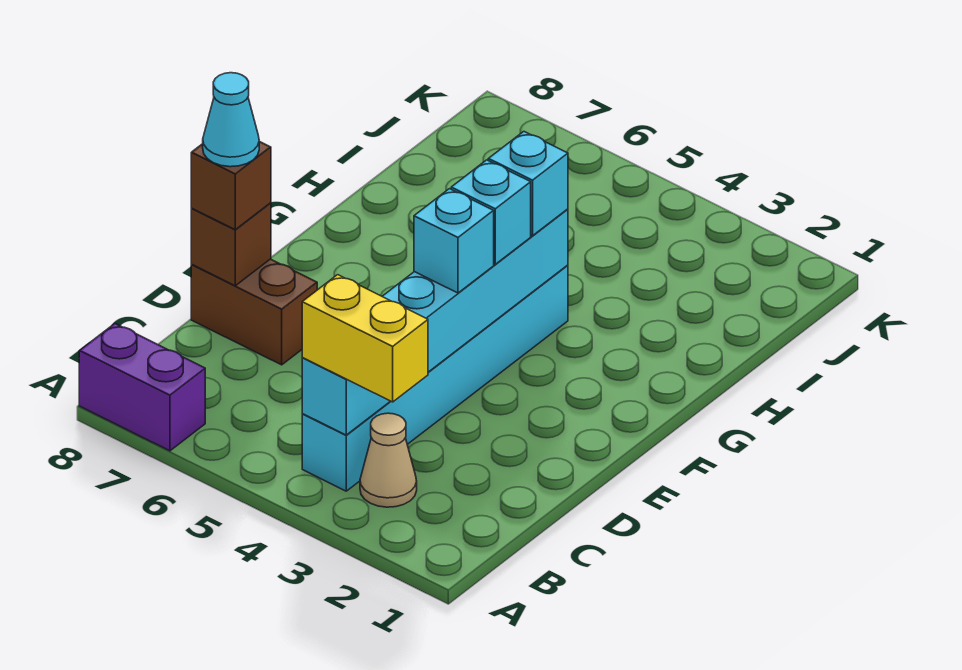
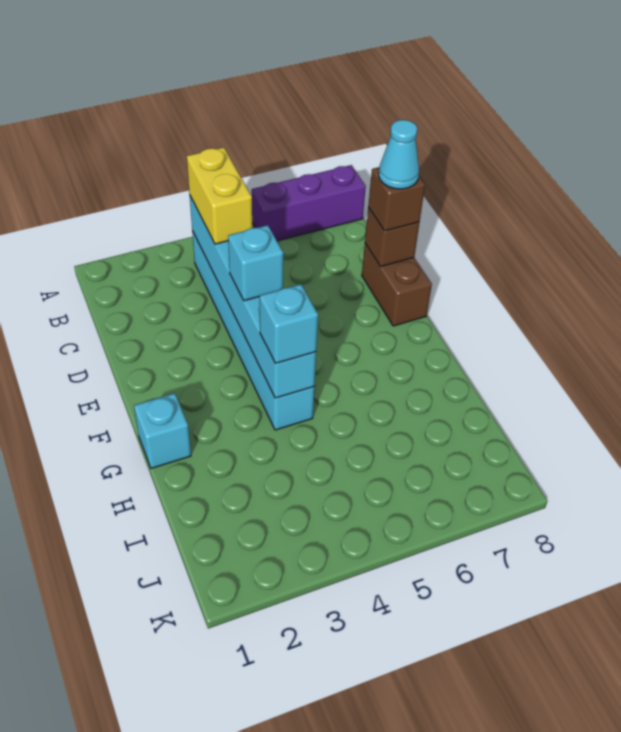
purple brick A7:A8 level 1 -> purple brick A6:A8 level 1
tan cone B3 level 1 -> none
yellow brick B3:B4 level 3 -> yellow brick B4:C4 level 3
brown brick D7:D8 level 1 -> brown brick D8:E8 level 1
cyan brick F4 level 3 -> cyan brick G1 level 1

